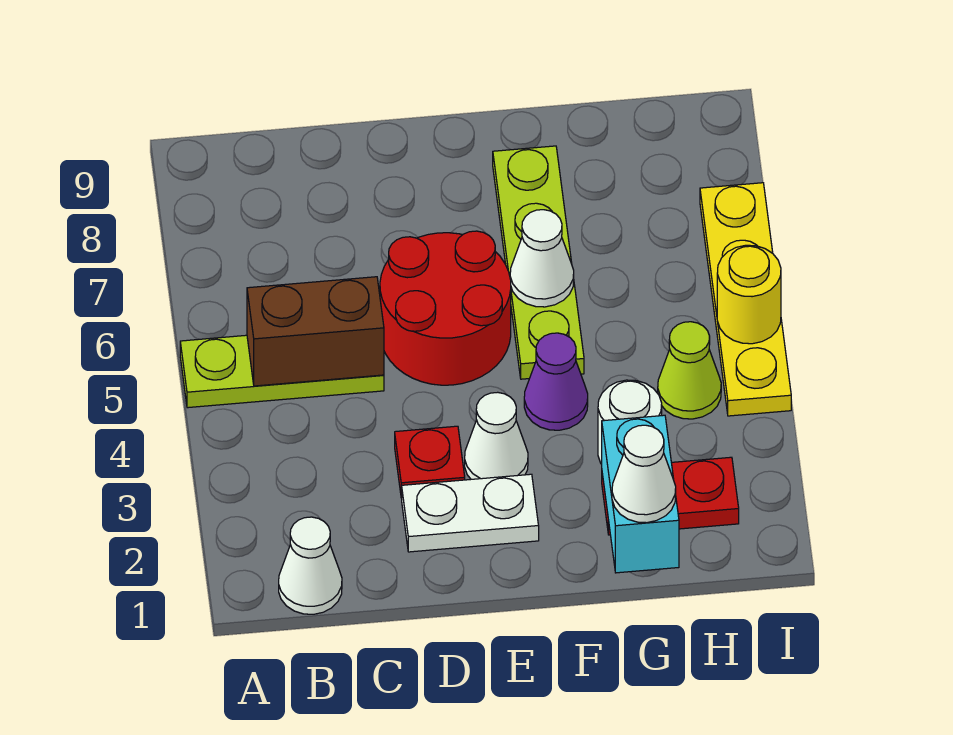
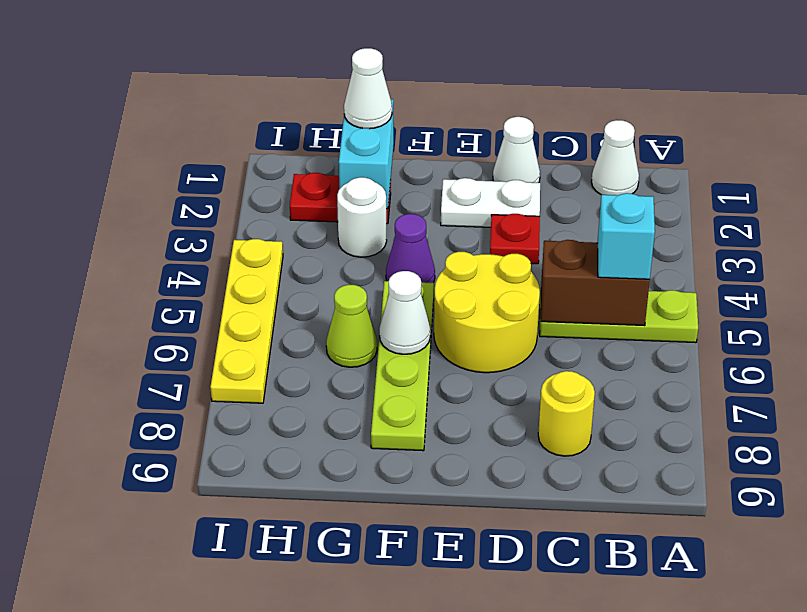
none -> cyan brick B5 level 3
red round brick D5:E6 level 1 -> yellow round brick D5:E6 level 1
white cone E3 level 1 -> white cone D1 level 1
lime cone H4 level 1 -> lime cone G6 level 1
yellow round brick I5 level 2 -> yellow round brick C8 level 1

